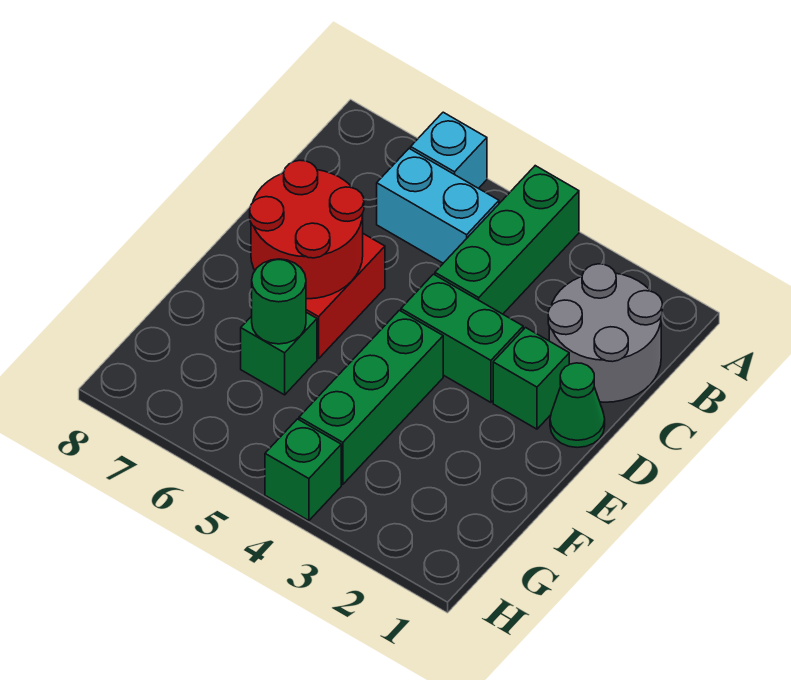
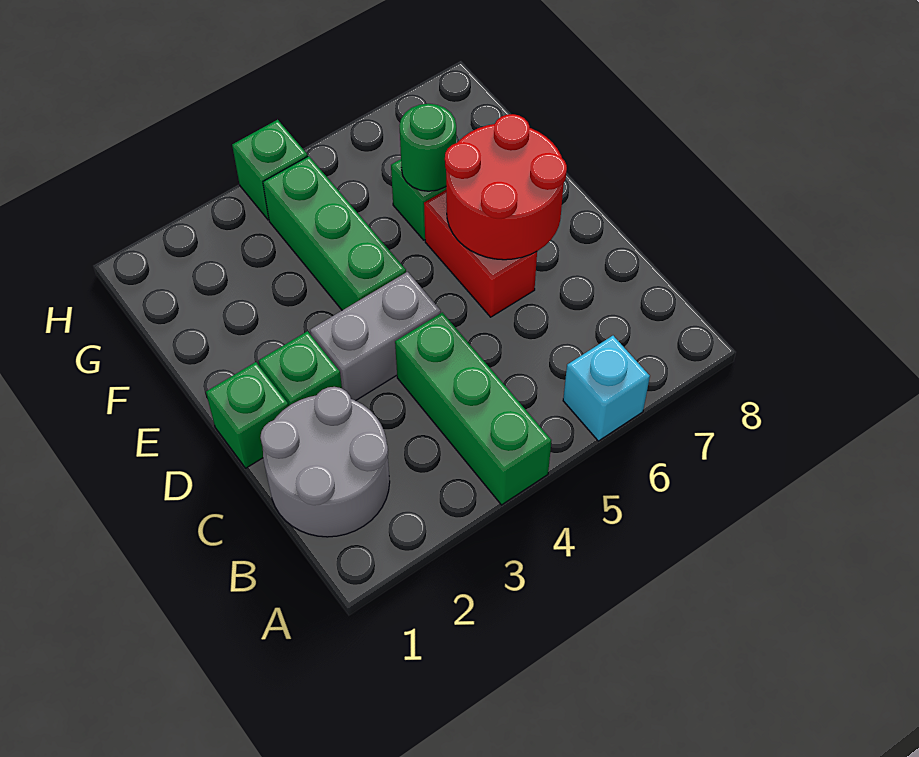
cyan brick B5:B6 level 1 -> none
green cone D1 level 1 -> green brick D1 level 1
green brick D3:D4 level 1 -> grey brick D3:D4 level 1

